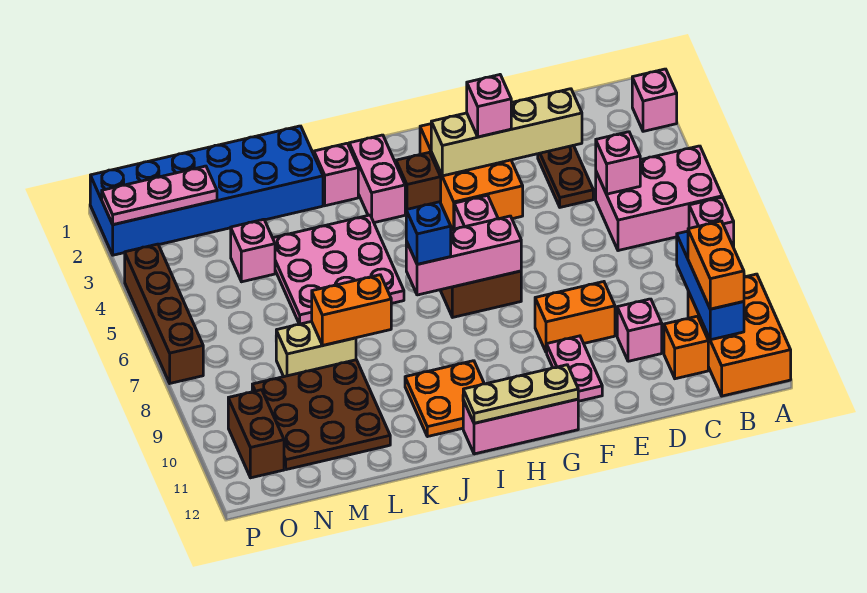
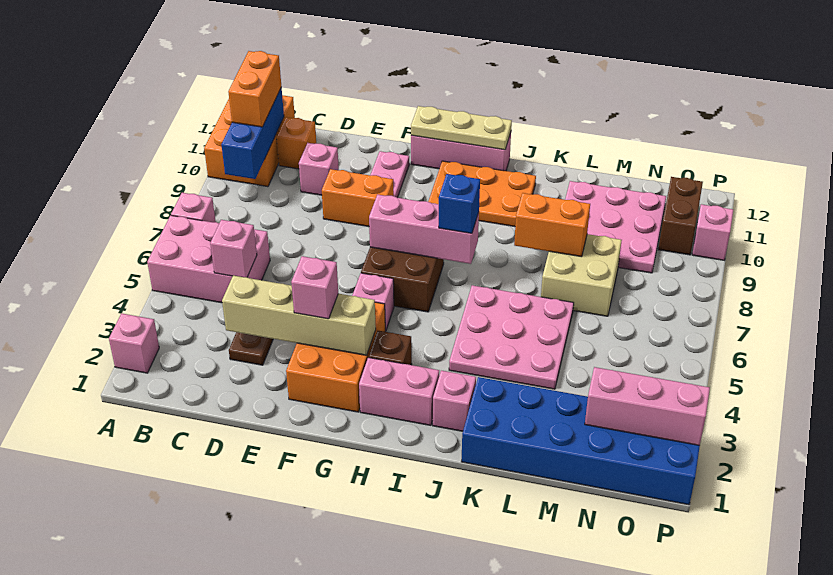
pink brick I2:I3 level 1 -> pink brick H2:I2 level 1
orange plate I10:J11 level 1 -> orange plate H10:J11 level 1
tan brick L8:M8 level 1 -> tan brick L7:M8 level 1
brown plate L9:N11 level 1 -> pink plate L9:N11 level 1
pink brick M4 level 1 -> pink brick P10 level 1
pink plate N2:P2 level 2 -> pink brick N2:P2 level 2
brown brick P4:P7 level 1 -> none

